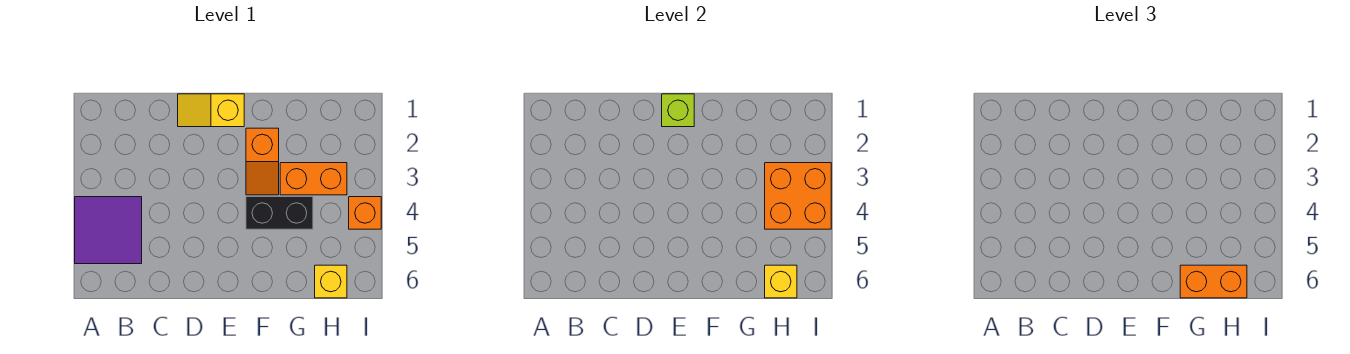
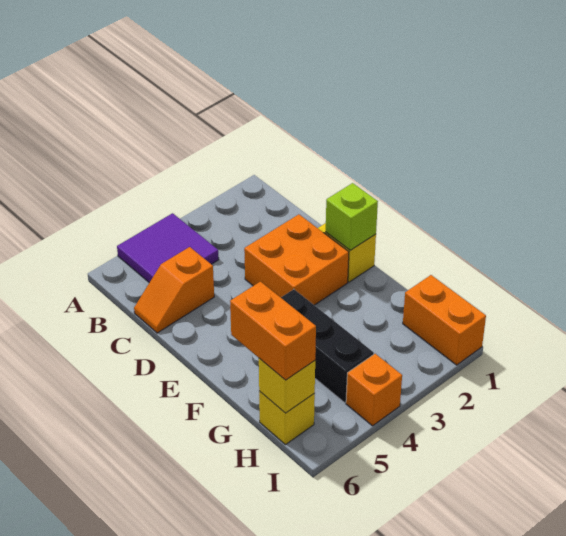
orange slope F2:F3 level 1 top 2 -> orange slope C5:C6 level 1 top 5
black brick F4:G4 level 1 -> black brick F4:H4 level 1
orange brick G3:H3 level 1 -> orange brick H1:I1 level 1
orange brick H3:I4 level 2 -> orange brick D2:E3 level 1

